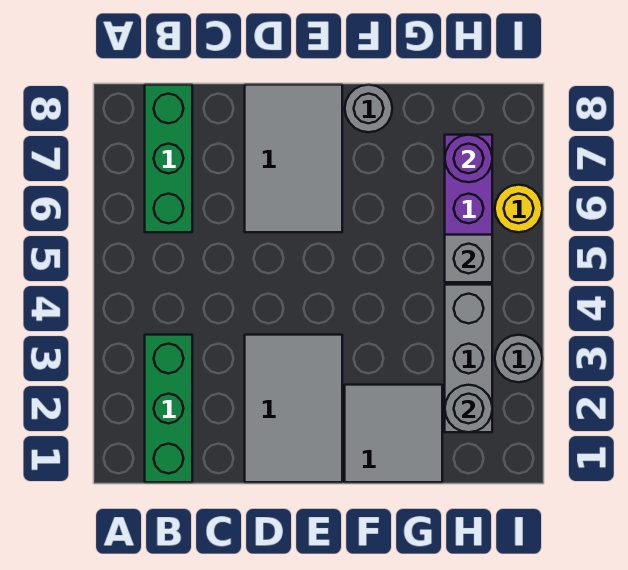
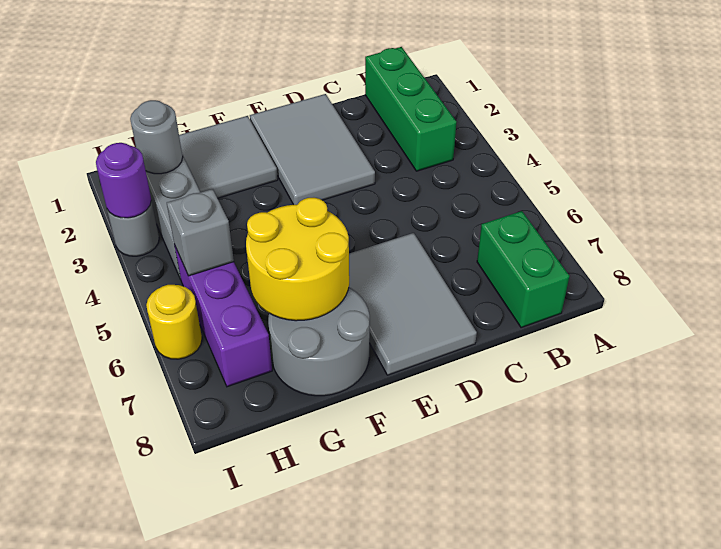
green brick B6:B8 level 1 -> green brick B7:B8 level 1
none -> yellow round brick F6:G7 level 2
grey round brick F8 level 1 -> grey round brick F7:G8 level 1
purple round brick H7 level 2 -> purple round brick I3 level 2

